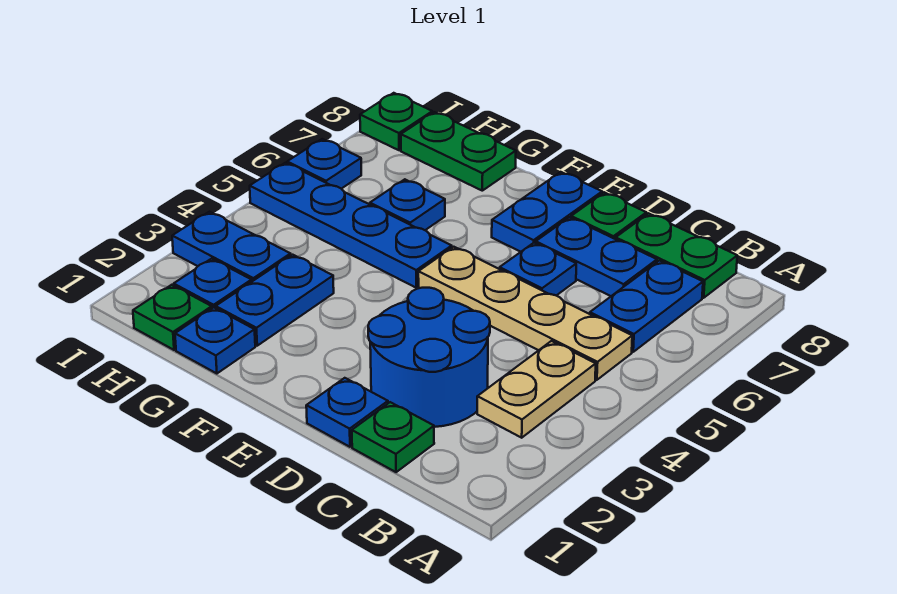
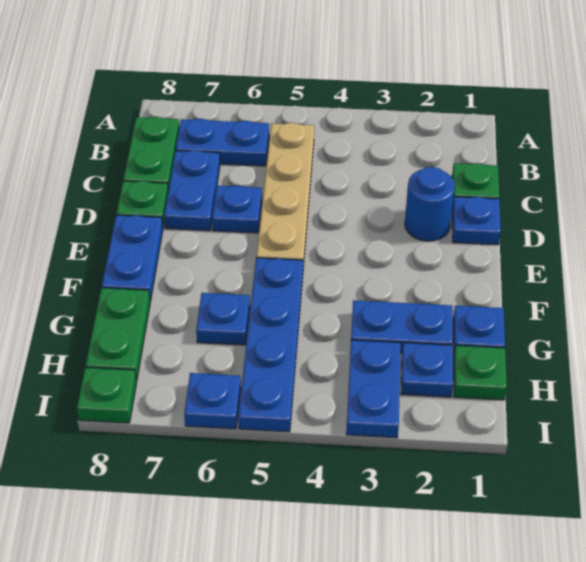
tan plate B3:B4 level 1 -> none
blue round brick C2:D3 level 1 -> blue round brick D2 level 1
blue plate E7:E8 level 1 -> blue plate E8:F8 level 1

